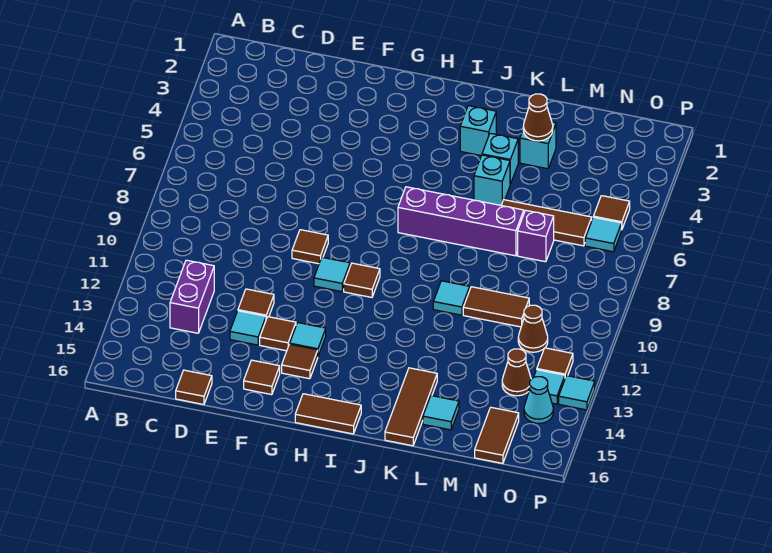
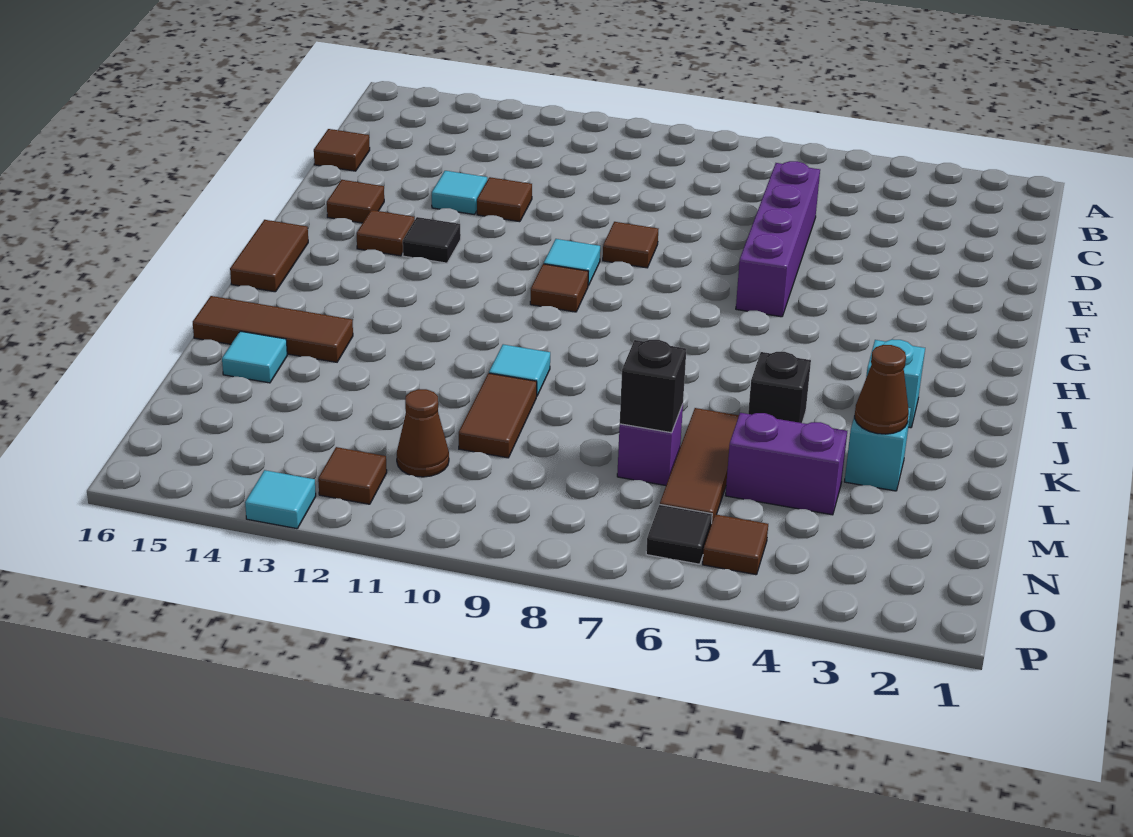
purple brick C12:C13 level 1 -> purple brick M4:M5 level 1
brown tile F13 level 1 -> none
cyan tile G13 level 1 -> black tile G13 level 1
purple brick I7:L7 level 1 -> purple brick D6:G6 level 1
cyan brick K4 level 1 -> none
cyan brick K5 level 1 -> black brick K5 level 1
none -> black brick M7 level 2
brown cone N13 level 1 -> none
brown tile N15:N16 level 1 -> none
cyan tile O6 level 1 -> black tile O6 level 1
cyan tile O13 level 1 -> none
cyan cone O14 level 1 -> none

